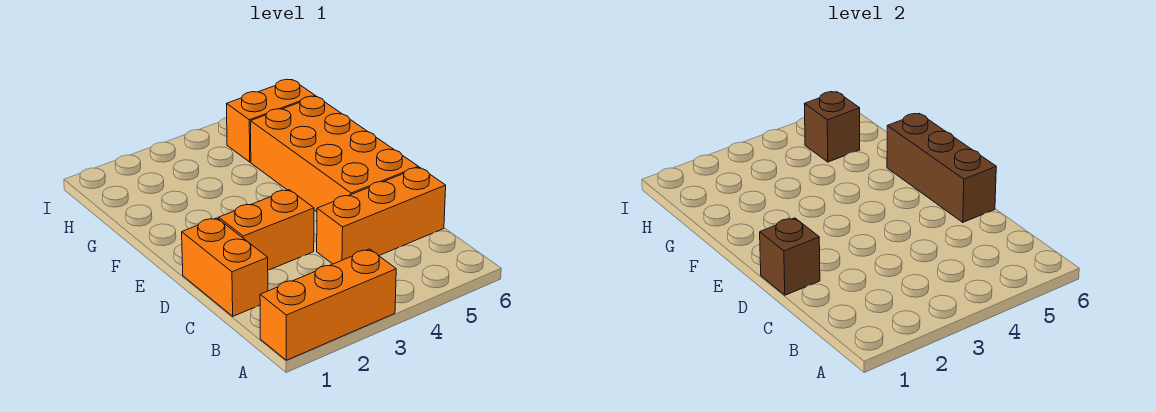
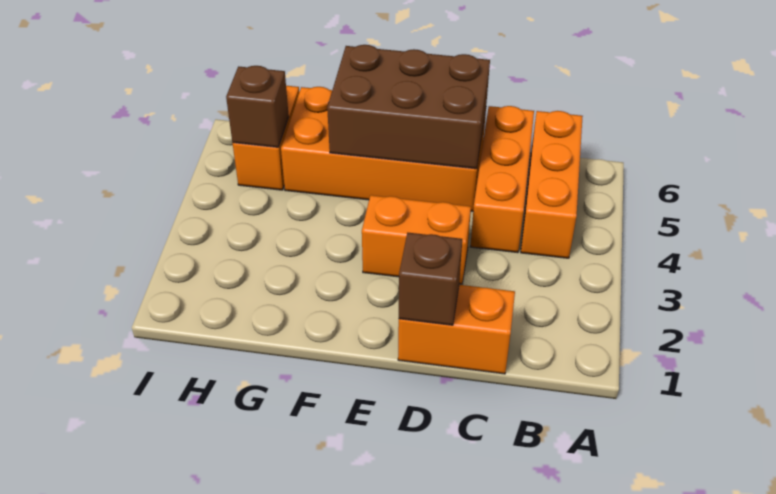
orange brick A1:A3 level 1 -> orange brick B4:B6 level 1
orange brick D2:D3 level 1 -> orange brick D3:E3 level 1
brown brick D6:F6 level 2 -> brown brick D5:F6 level 2

